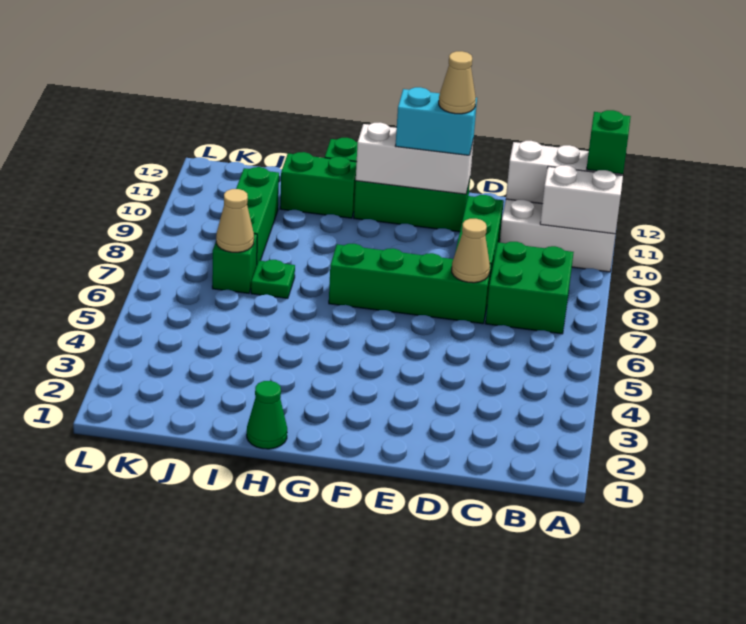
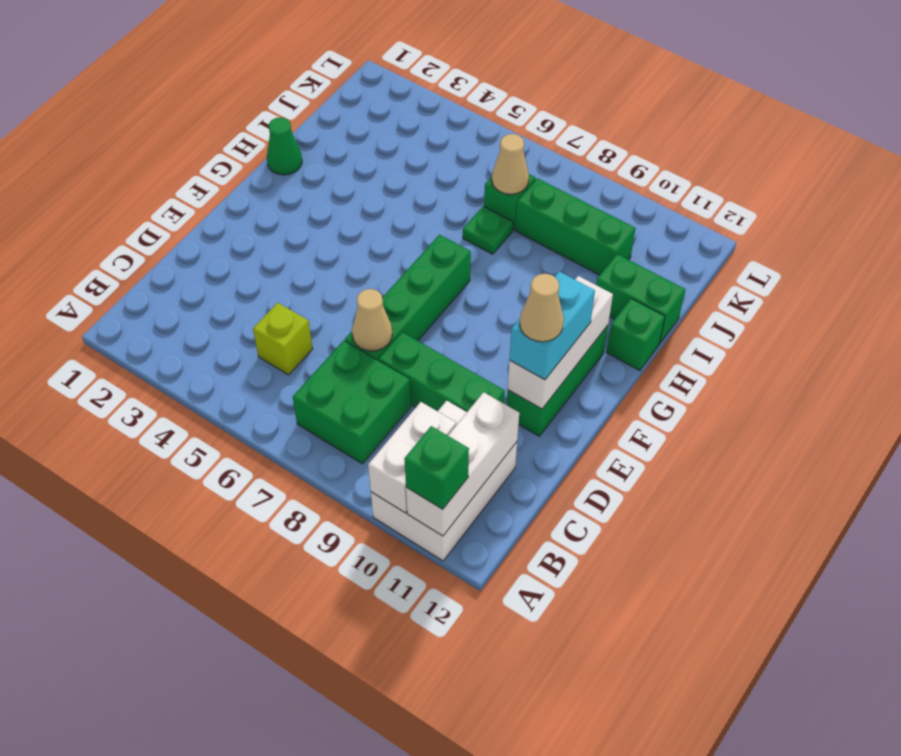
none -> lime brick C5 level 1
green brick H11:I11 level 1 -> green brick I11:I12 level 1

